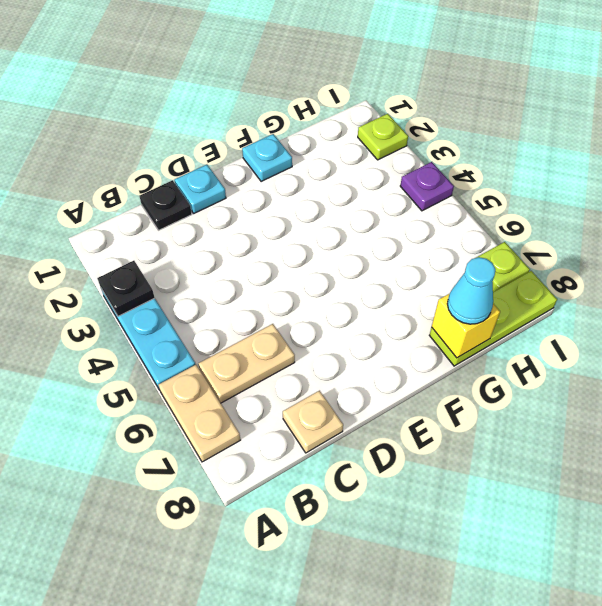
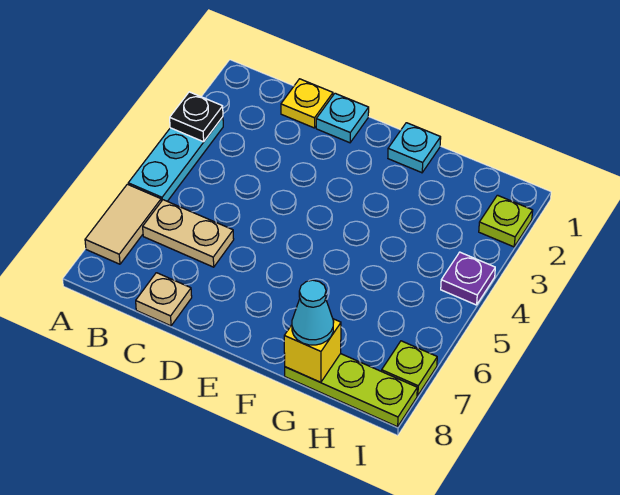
tan plate A6:A7 level 1 -> tan tile A6:A7 level 1
black plate C1 level 1 -> yellow plate C1 level 1

